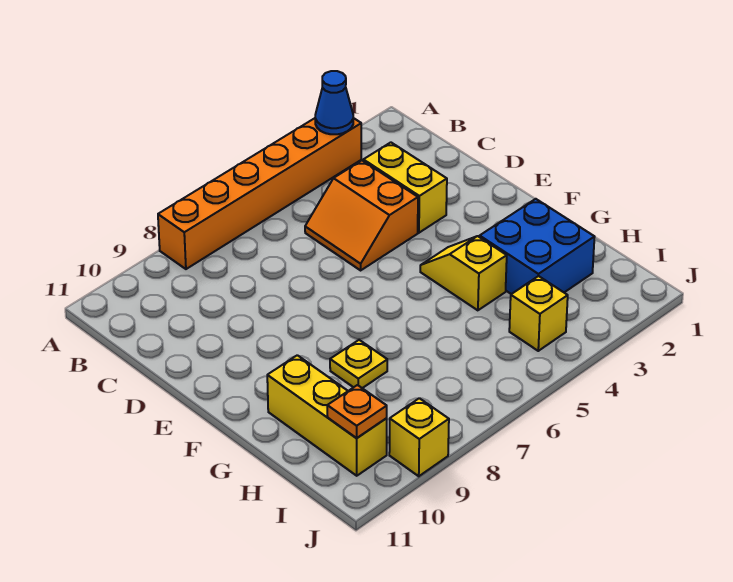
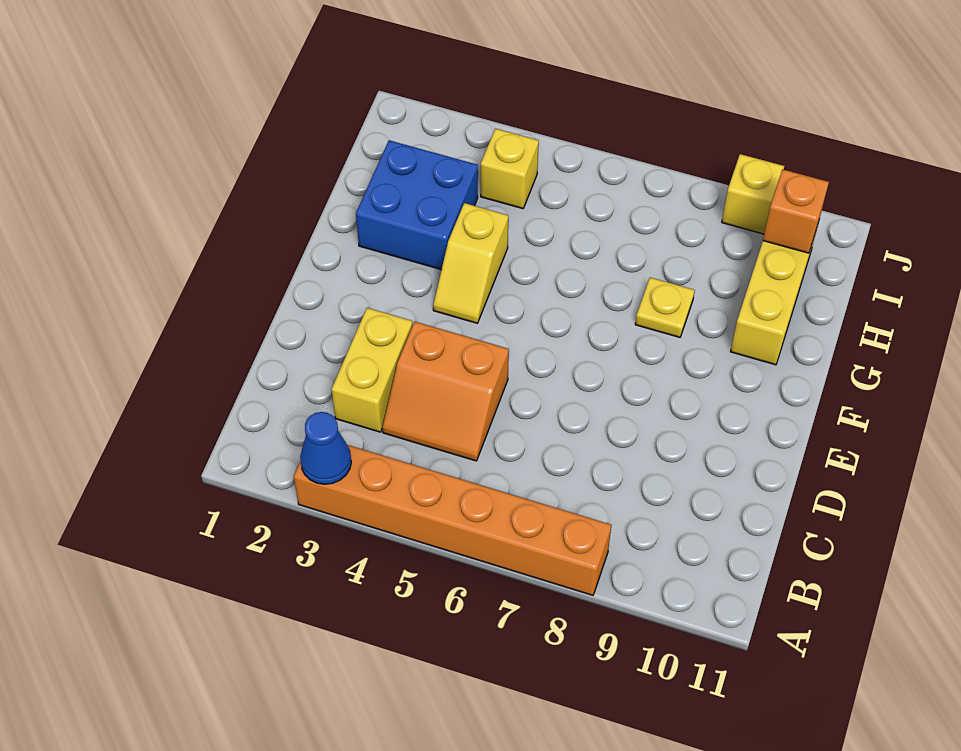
orange slope C4:D5 level 1 top 4 -> orange slope C4:D5 level 1 top D
orange plate I10 level 2 -> orange brick I10 level 2

